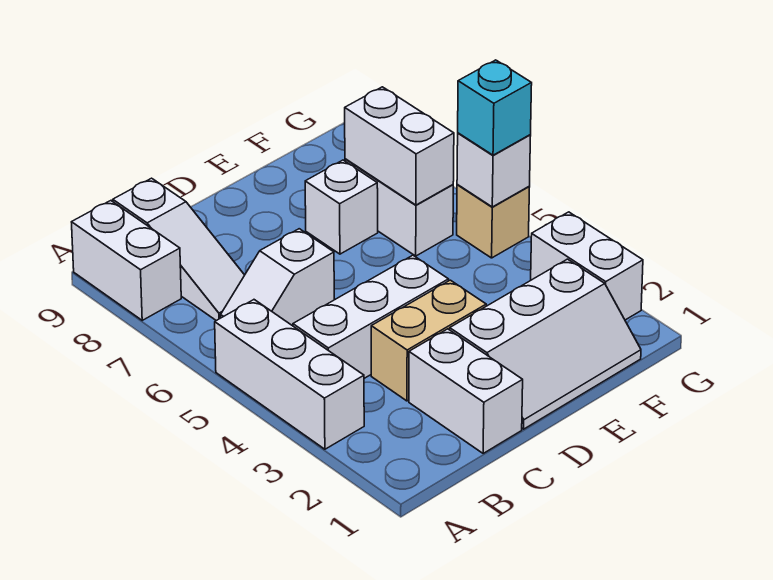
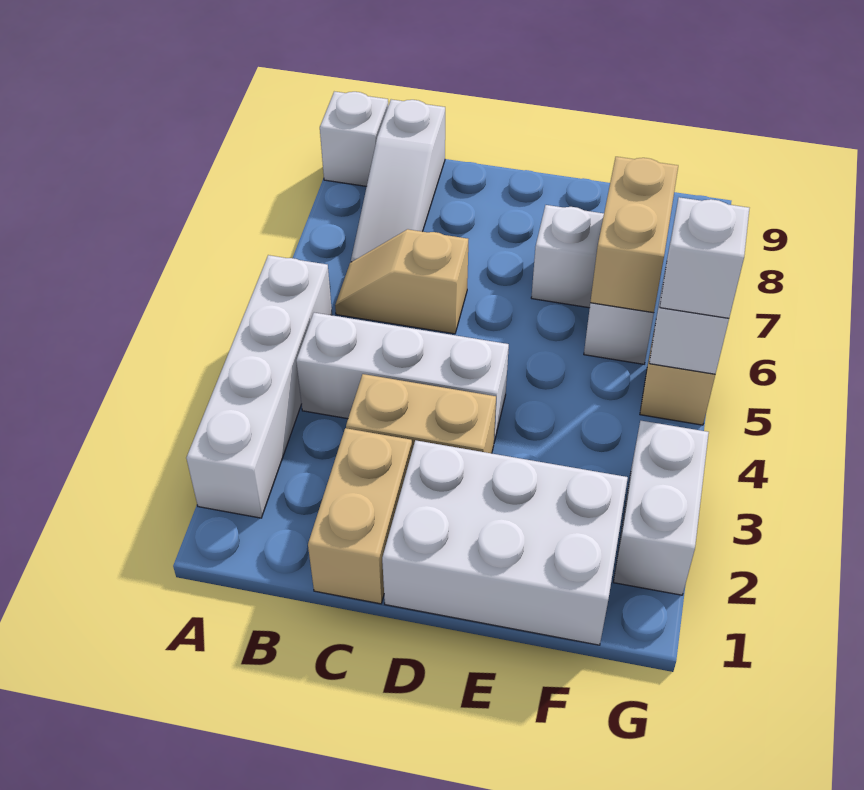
white brick A3:A5 level 1 -> white brick A2:A5 level 1
white brick A8:A9 level 1 -> white brick A9 level 1
white slope B6:C6 level 1 top C -> tan slope B6:C6 level 1 top C
white brick C1:C2 level 1 -> tan brick C1:C2 level 1
white slope D1:F2 level 1 top 2 -> white brick D1:F2 level 1
white brick F6:F7 level 2 -> tan brick F6:F7 level 2
cyan brick G5 level 3 -> white brick G5 level 3

